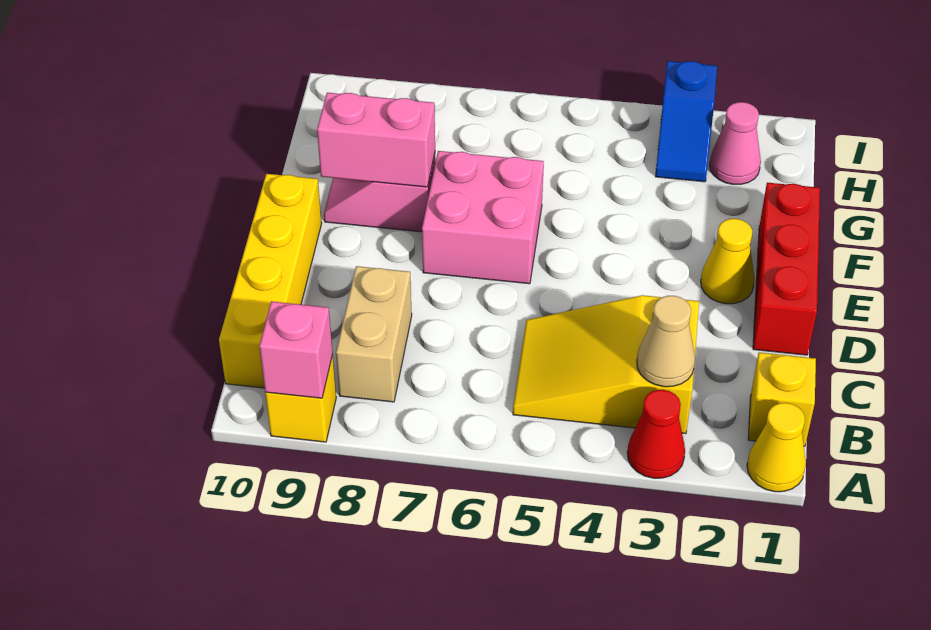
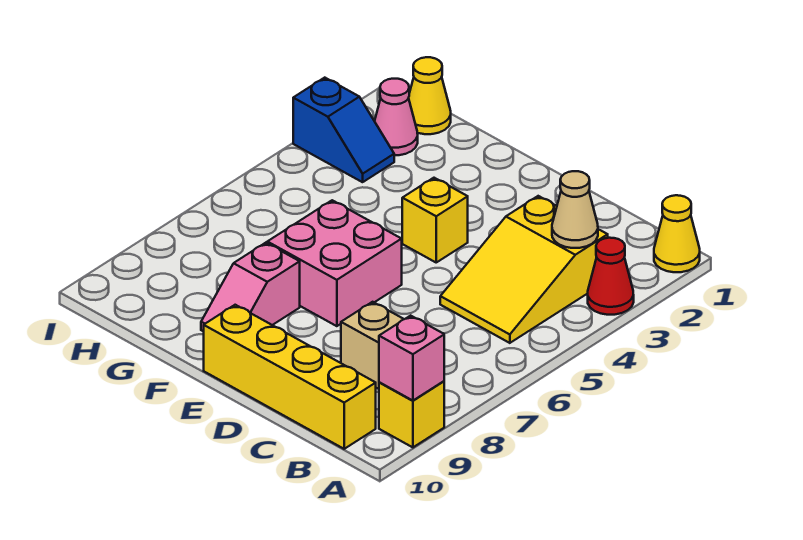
yellow brick B1 level 1 -> yellow brick E4 level 1
red brick D1:F1 level 1 -> none
yellow cone E2 level 1 -> yellow cone H1 level 1
pink brick F8:F9 level 2 -> none

